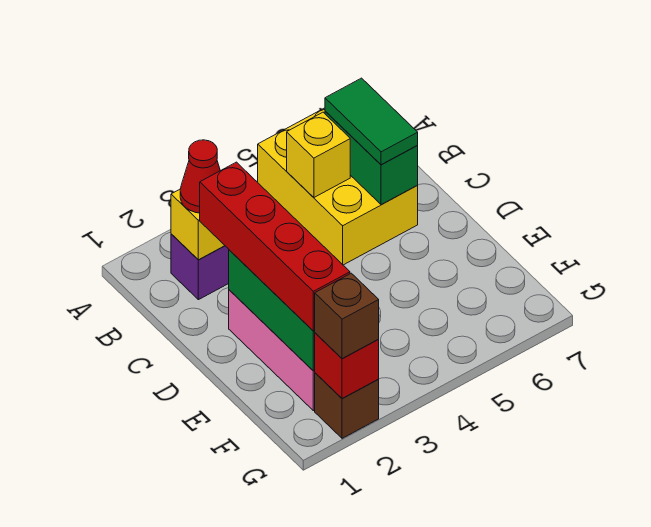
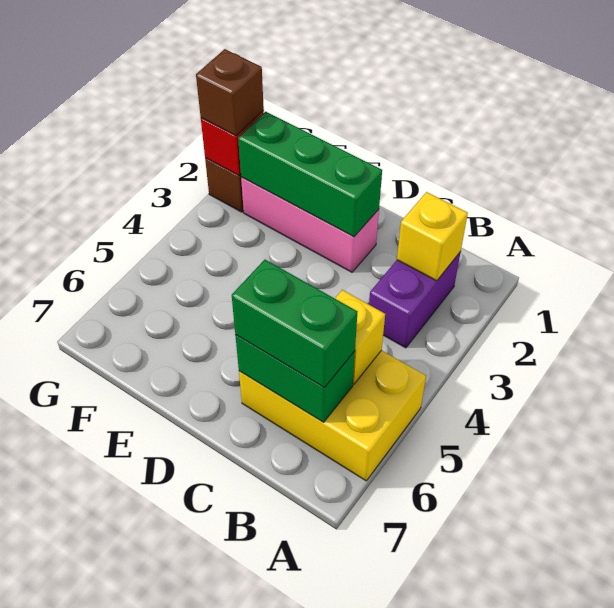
red cone B2 level 3 -> none
green tile B6:C6 level 3 -> green brick B6:C6 level 3
red brick C2:F2 level 3 -> none

